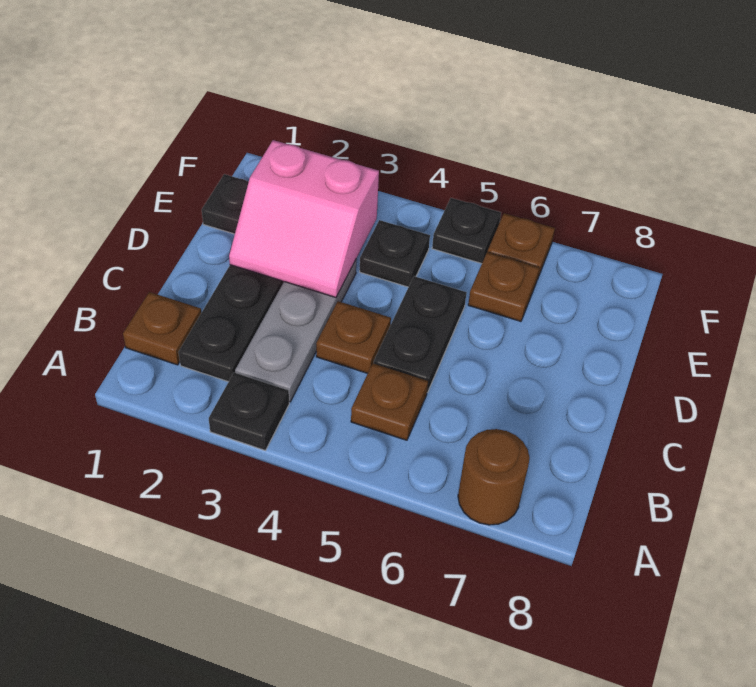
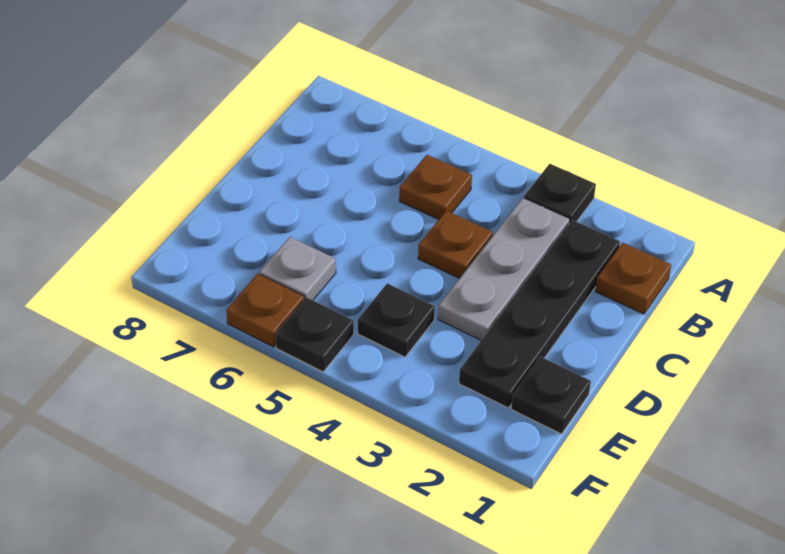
brown round brick A7 level 1 -> none
black plate C5:D5 level 1 -> none
pink slope D2:E3 level 2 top E -> none
brown plate E6 level 1 -> grey plate E6 level 1

